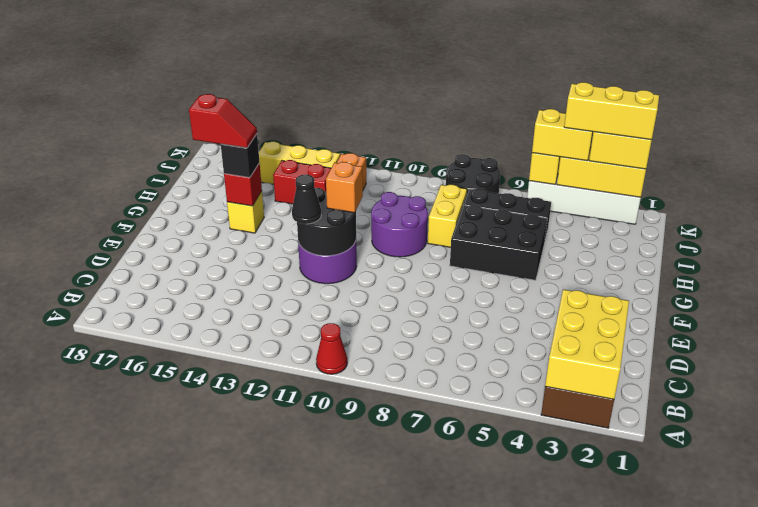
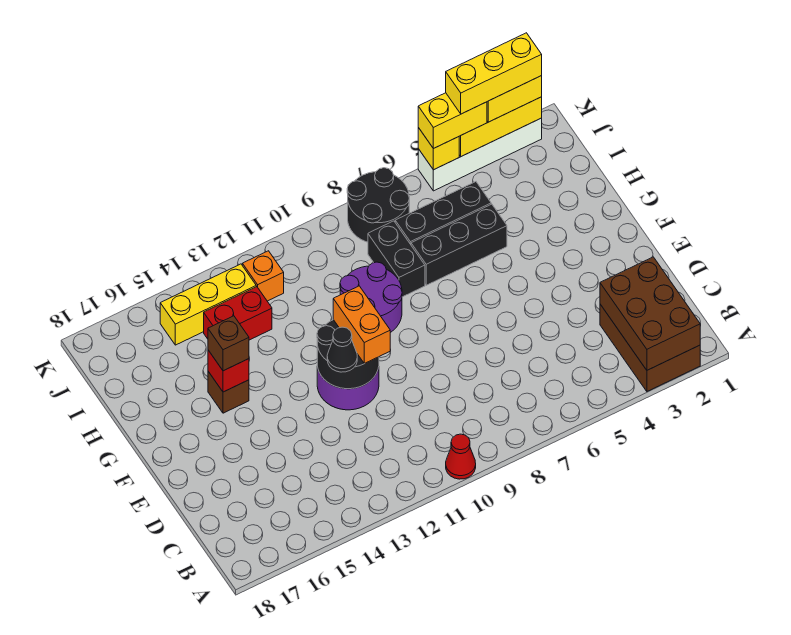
yellow brick A2:C3 level 2 -> brown brick A2:C3 level 2
orange brick F11 level 3 -> orange brick E11:F11 level 3
black brick G5:H7 level 1 -> black brick H5:H7 level 1
yellow brick G15 level 1 -> brown brick G15 level 1
black brick G15 level 3 -> brown brick G15 level 3
red slope G15:G16 level 4 top 16 -> none
yellow brick H8:I8 level 1 -> black brick H8:I8 level 1

